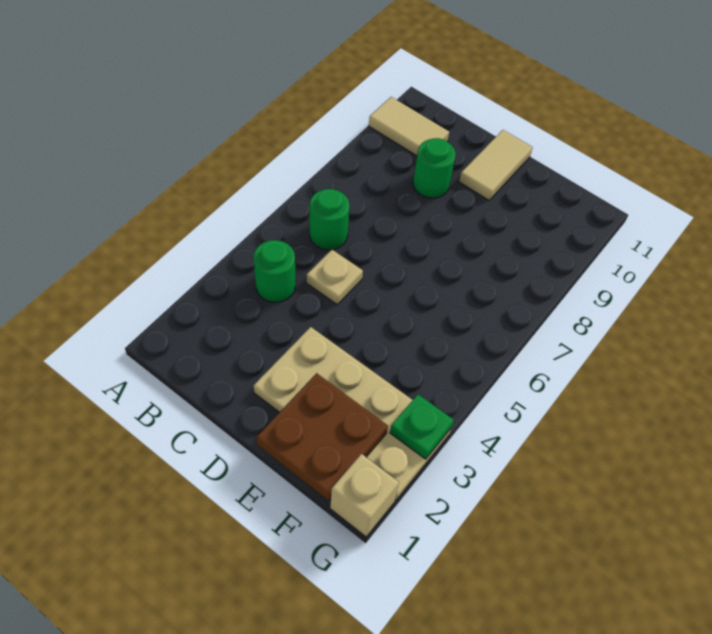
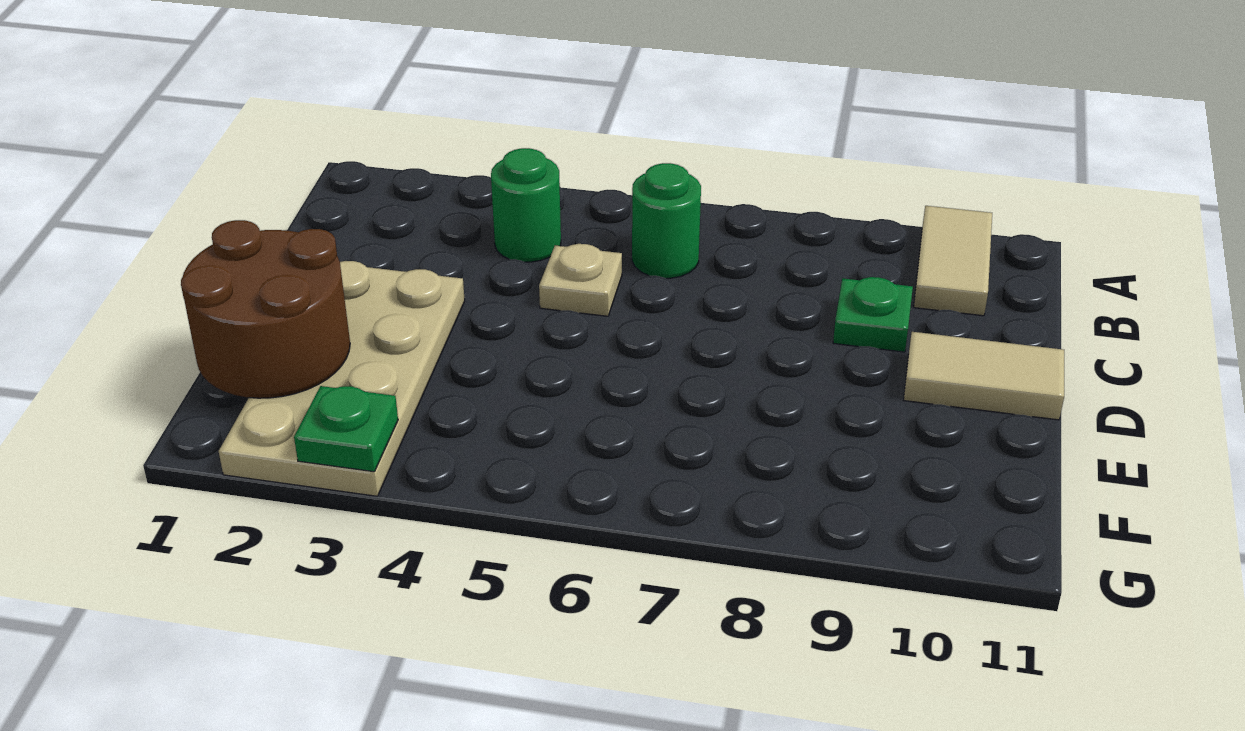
green round brick C9 level 1 -> green plate C9 level 1
brown plate E1:F2 level 2 -> brown round brick E1:F2 level 2
tan brick G1 level 1 -> none

